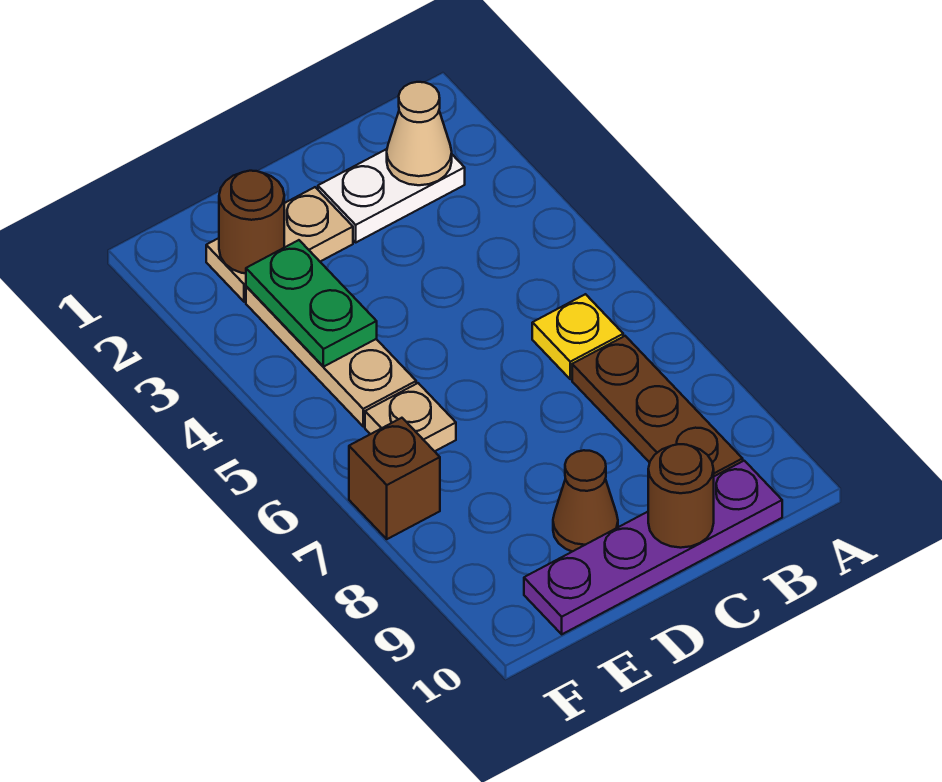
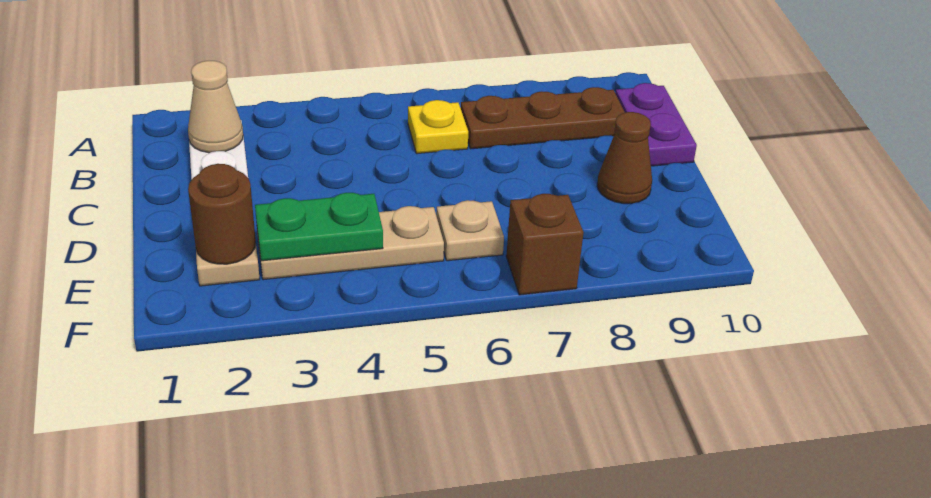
purple plate B10:E10 level 1 -> purple plate B10:C10 level 1
brown round brick C10 level 2 -> none

